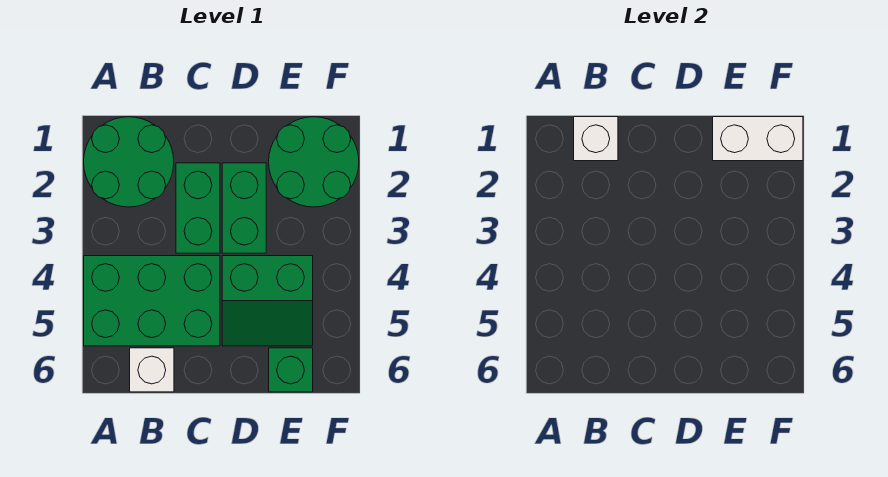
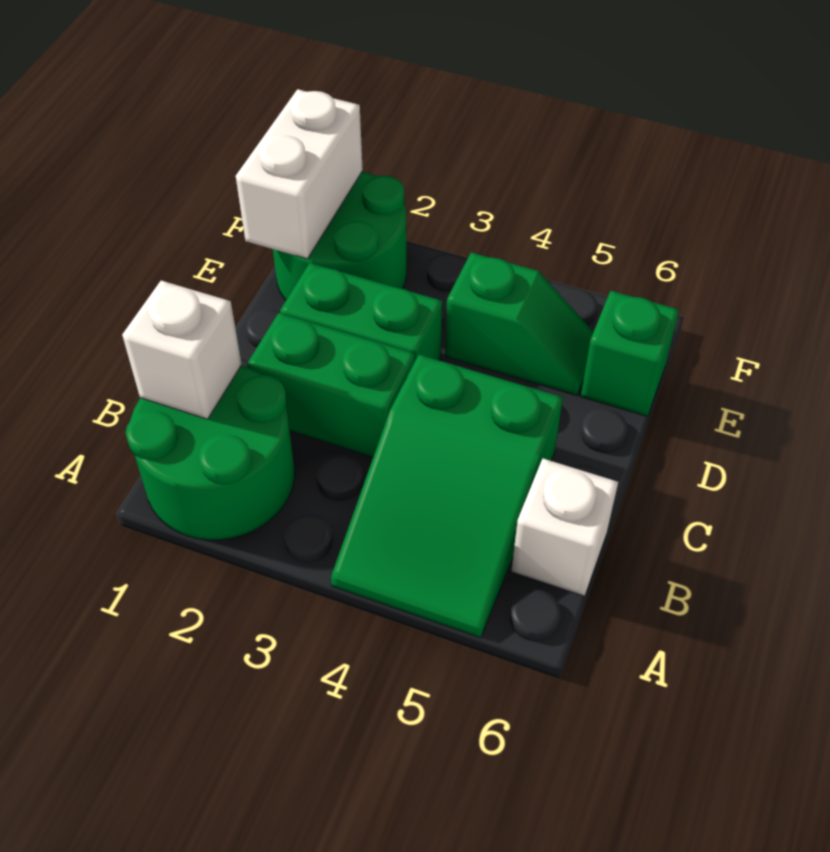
green brick A4:C5 level 1 -> green slope A4:C5 level 1 top C
green slope D4:E5 level 1 top 4 -> green slope E4:E5 level 1 top 4

